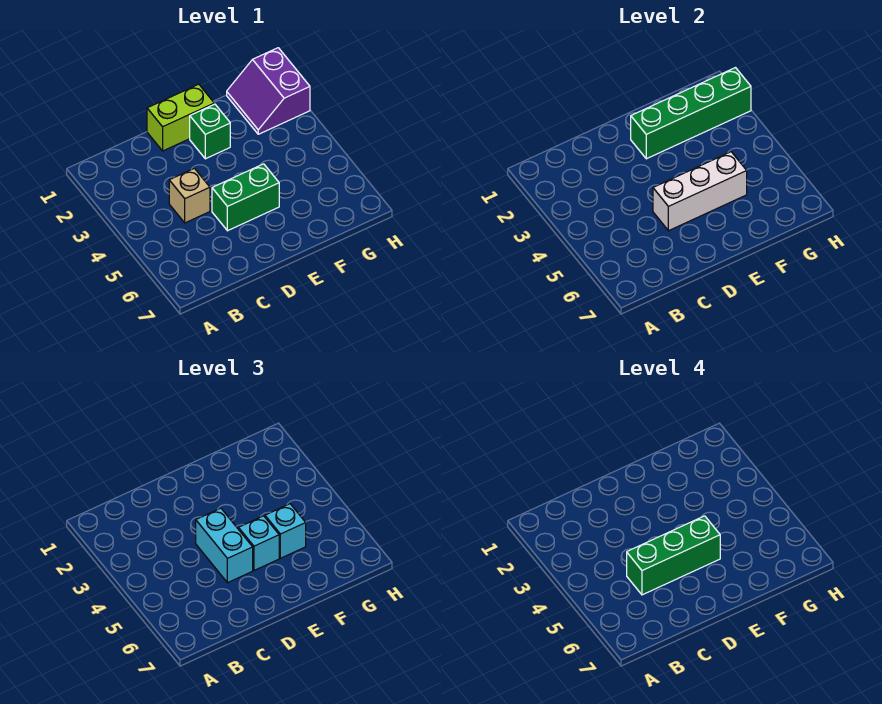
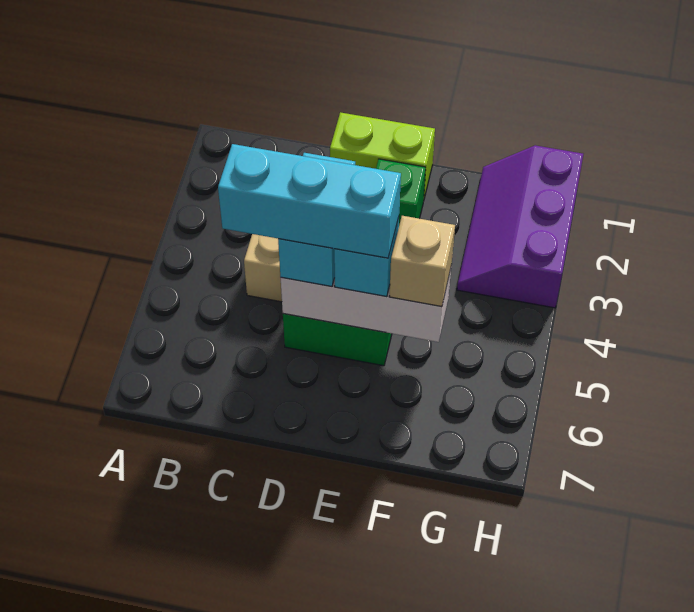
green brick C5:E5 level 4 -> cyan brick C5:E5 level 4
green brick E2:H2 level 2 -> none
cyan brick F5 level 3 -> tan brick F5 level 3
purple slope G1:H2 level 1 top H -> purple slope G1:H3 level 1 top H

